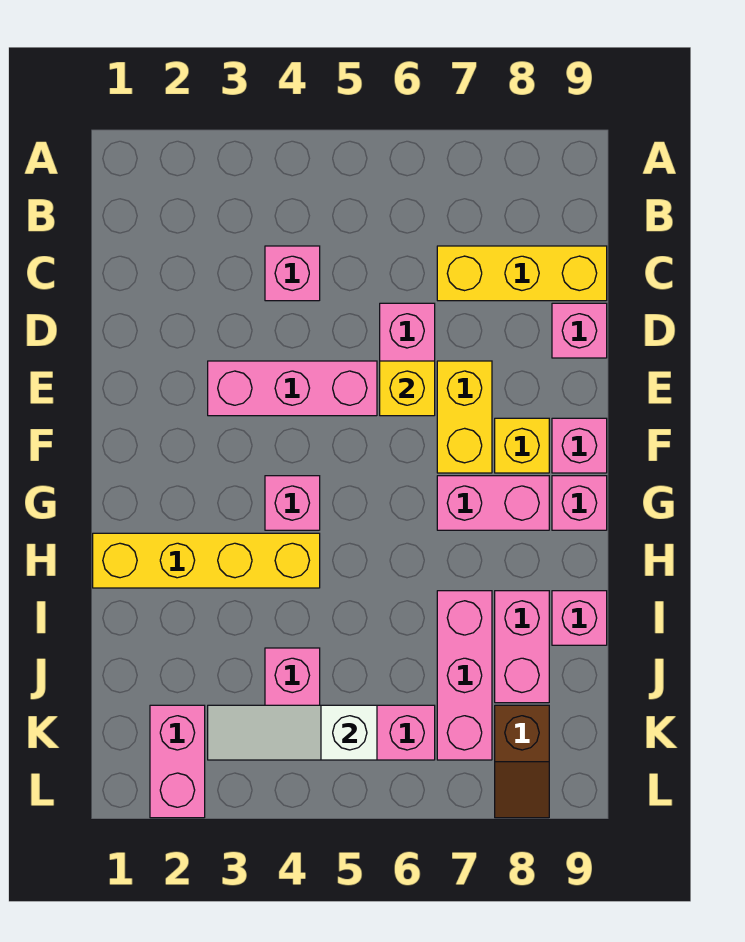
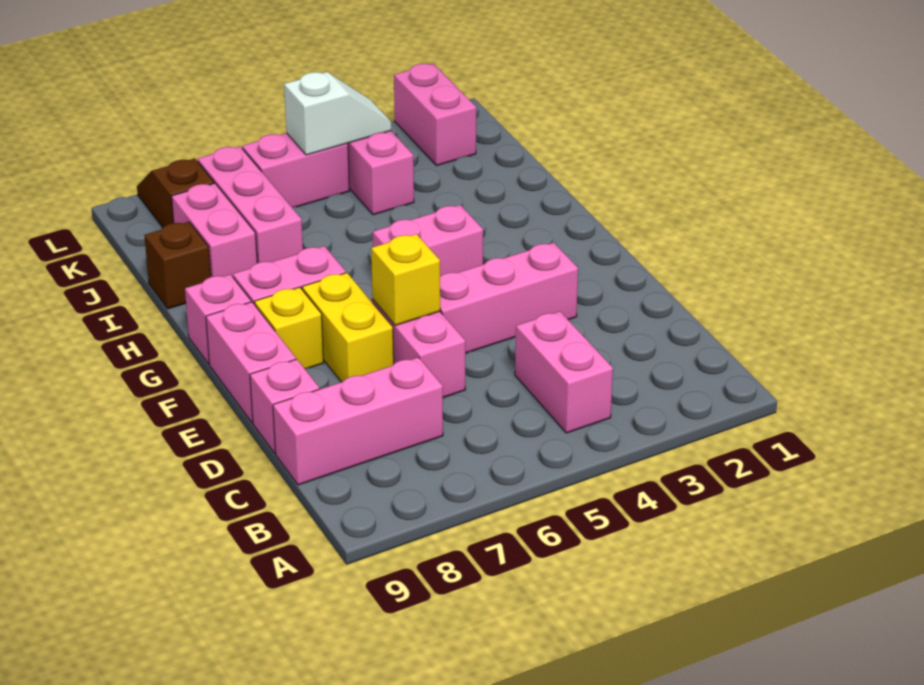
pink brick C4 level 1 -> pink brick B4:C4 level 1
yellow brick C7:C9 level 1 -> pink brick C7:C9 level 1
pink brick F9 level 1 -> pink brick E9:F9 level 1
pink brick G4 level 1 -> pink brick G4:G5 level 1
yellow brick H1:H4 level 1 -> none
pink brick I9 level 1 -> brown brick I9 level 1
white slope K3:K5 level 2 top 5 -> white slope K4:K5 level 2 top 5

